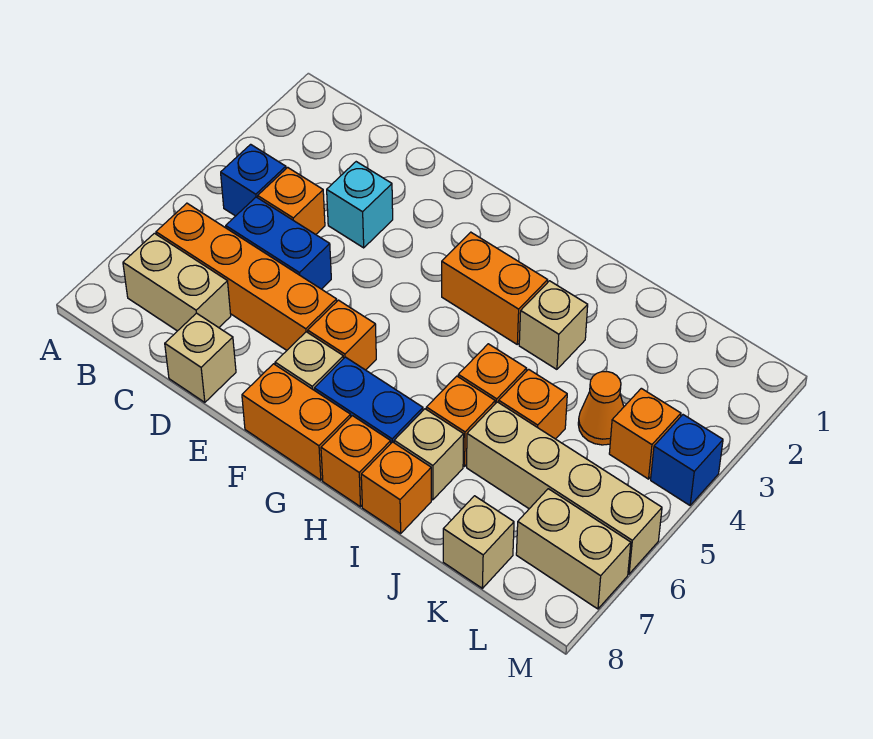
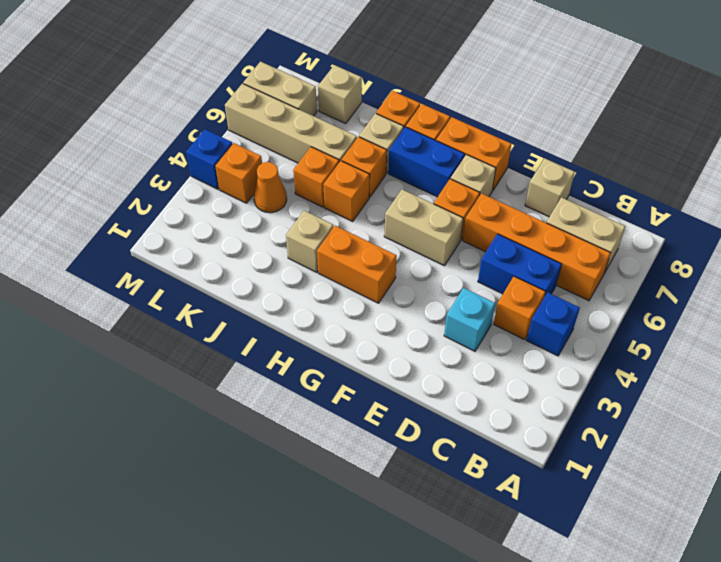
none -> tan brick F5:G5 level 1

